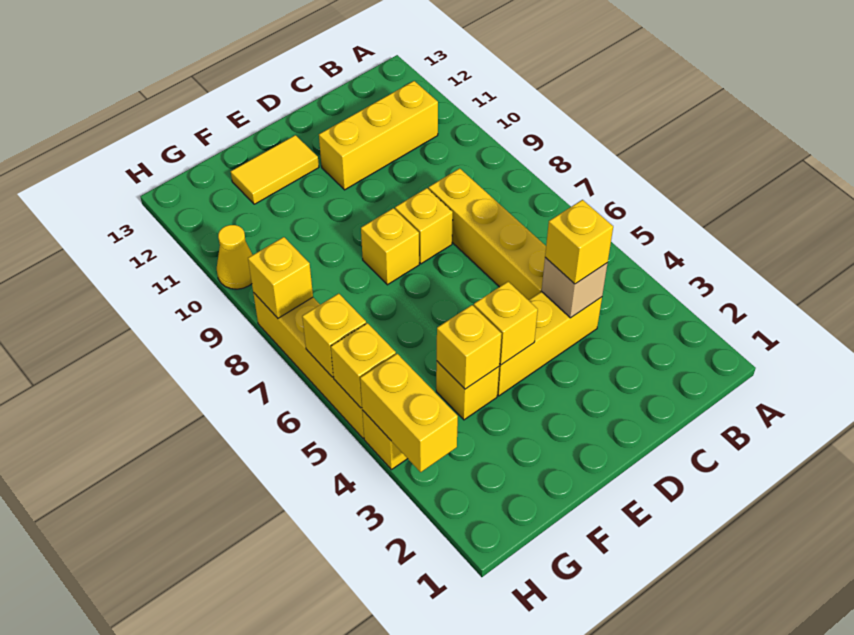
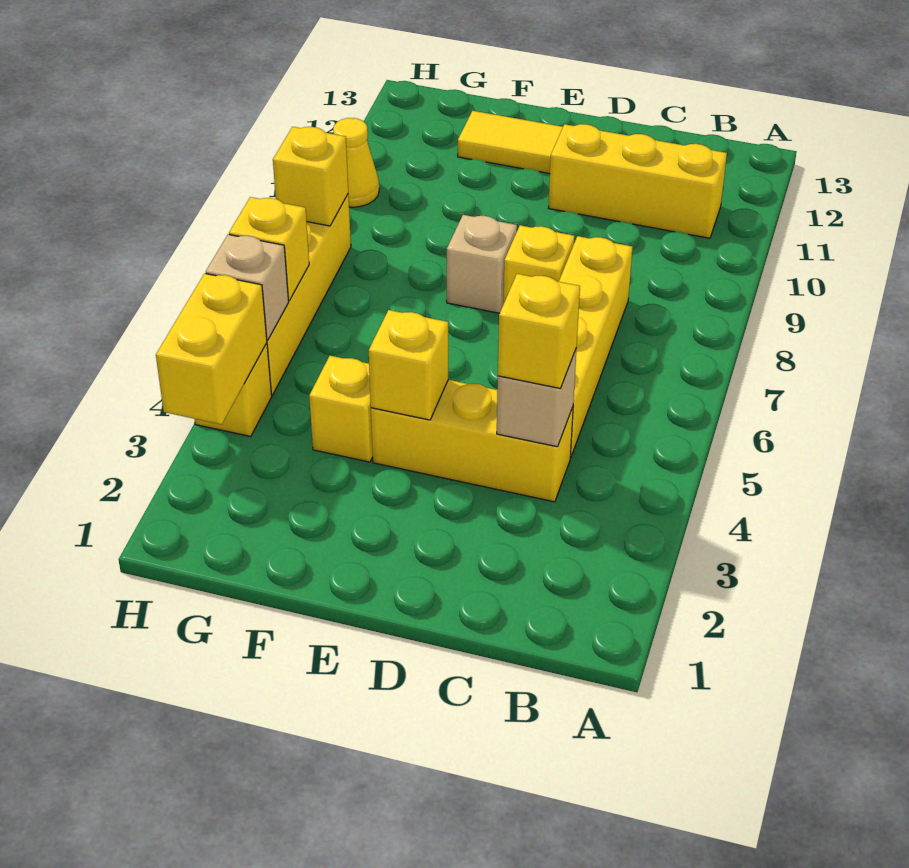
yellow brick E8 level 1 -> tan brick E8 level 1
yellow brick F4 level 2 -> none
yellow brick H5 level 2 -> tan brick H5 level 2

